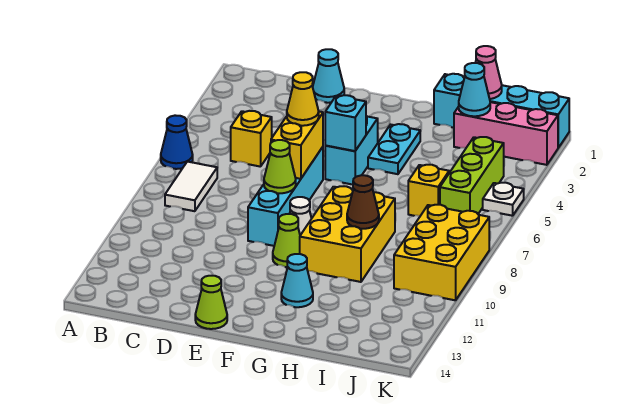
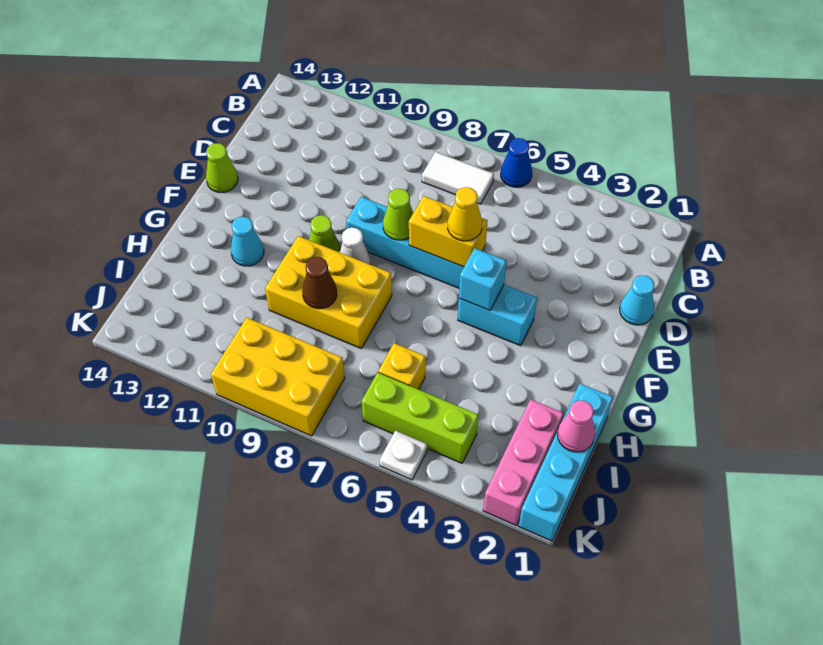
yellow brick C5 level 1 -> none
cyan plate G3:G4 level 1 -> none
cyan cone I2 level 2 -> none

